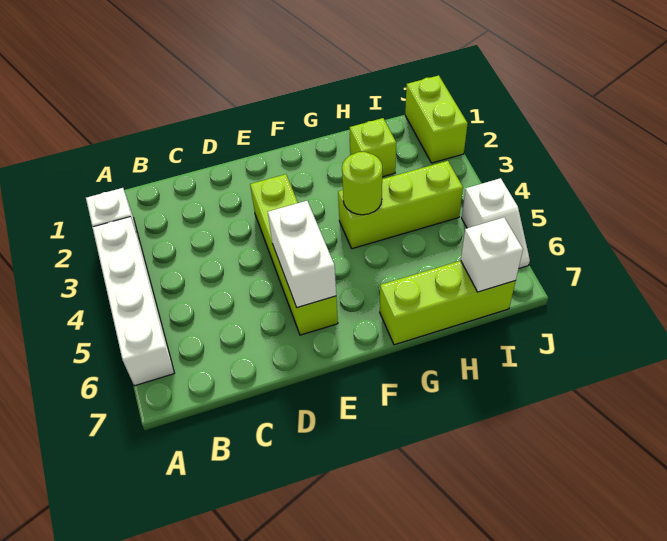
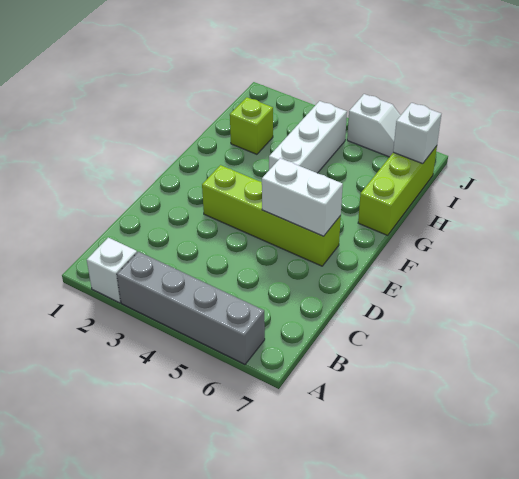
white brick A3:A6 level 1 -> grey brick A3:A6 level 1
lime brick G4:I4 level 1 -> white brick G4:I4 level 1
lime round brick G4 level 2 -> none
lime brick J1:J2 level 1 -> none

